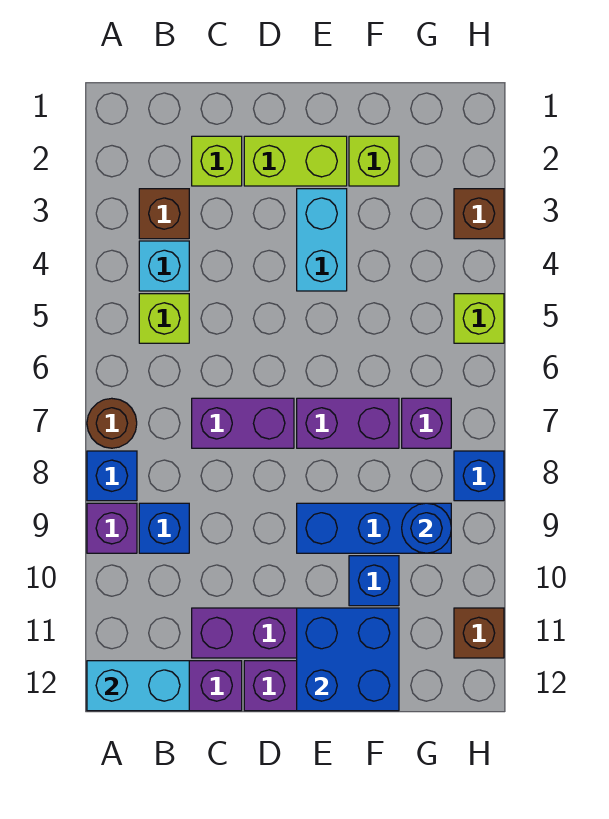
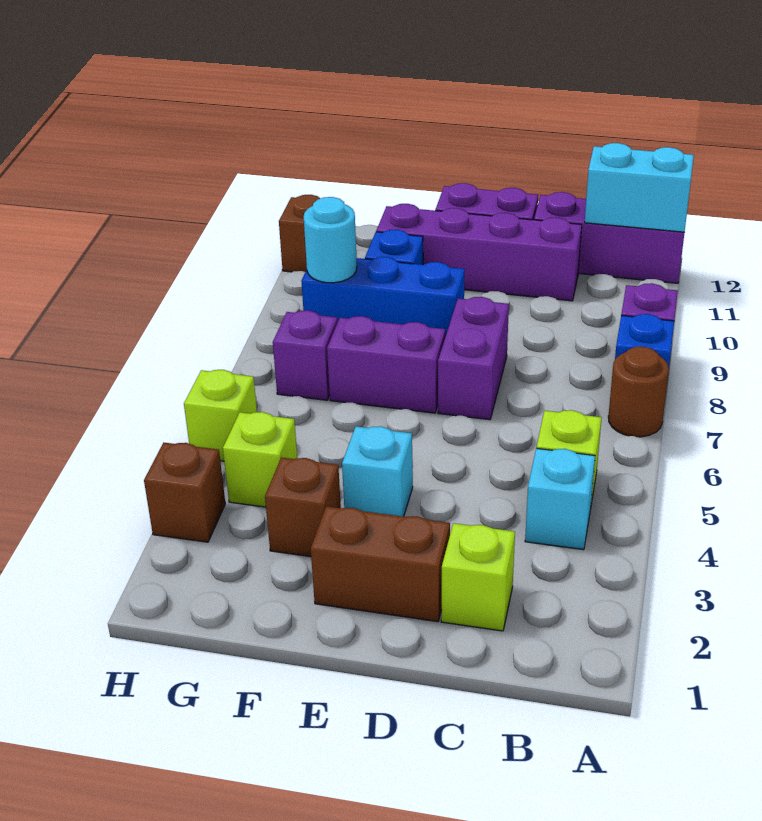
brown brick B3 level 1 -> brown brick F3 level 1
blue brick B9 level 1 -> none
purple brick C7:D7 level 1 -> purple brick D7:D8 level 1
lime brick D2:E2 level 1 -> brown brick D2:E2 level 1
cyan brick E3:E4 level 1 -> cyan brick E4 level 1
blue brick E11:F12 level 2 -> none
lime brick F2 level 1 -> lime brick G4 level 1
blue round brick G9 level 2 -> cyan round brick G9 level 2
blue brick H8 level 1 -> none

